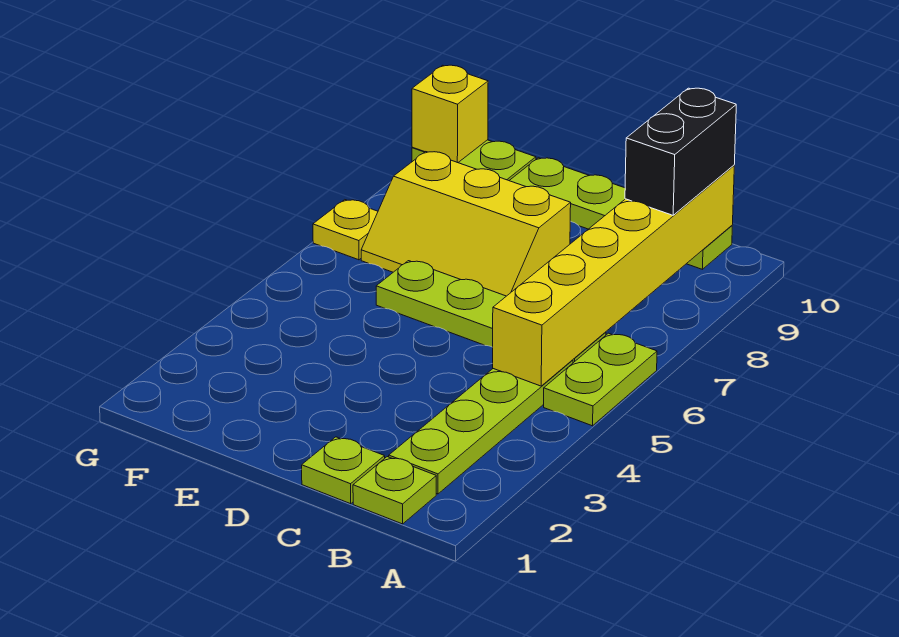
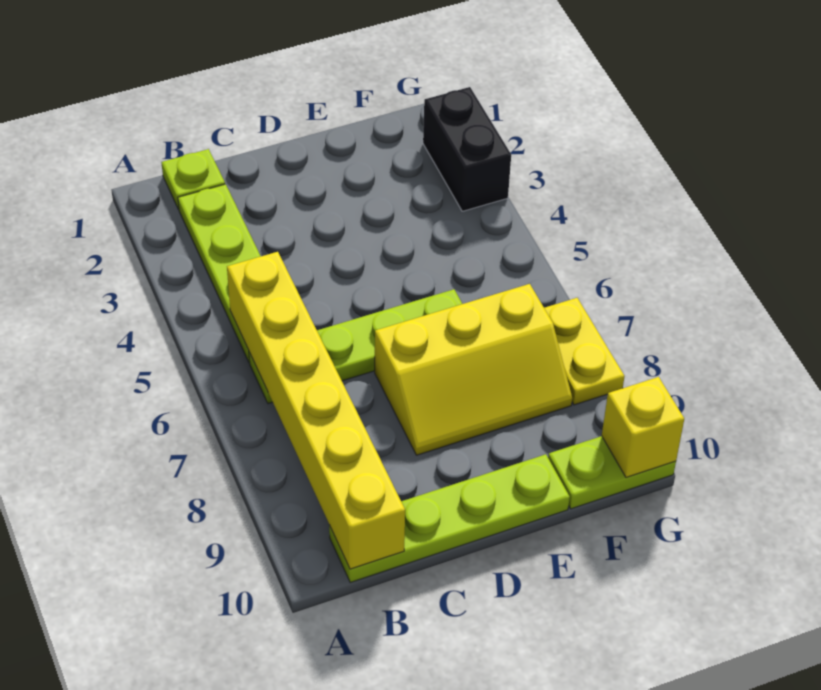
lime plate A5:A6 level 1 -> none
black brick B9:B10 level 3 -> black brick G2:G3 level 1
lime plate C1 level 1 -> none
yellow slope D7:F8 level 1 top 8 -> yellow slope D7:F8 level 1 top 7
yellow plate G7 level 1 -> yellow plate G7:G8 level 1

